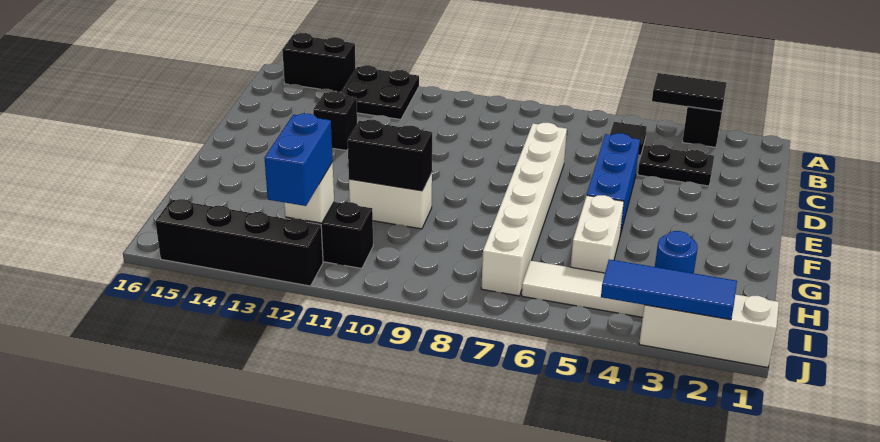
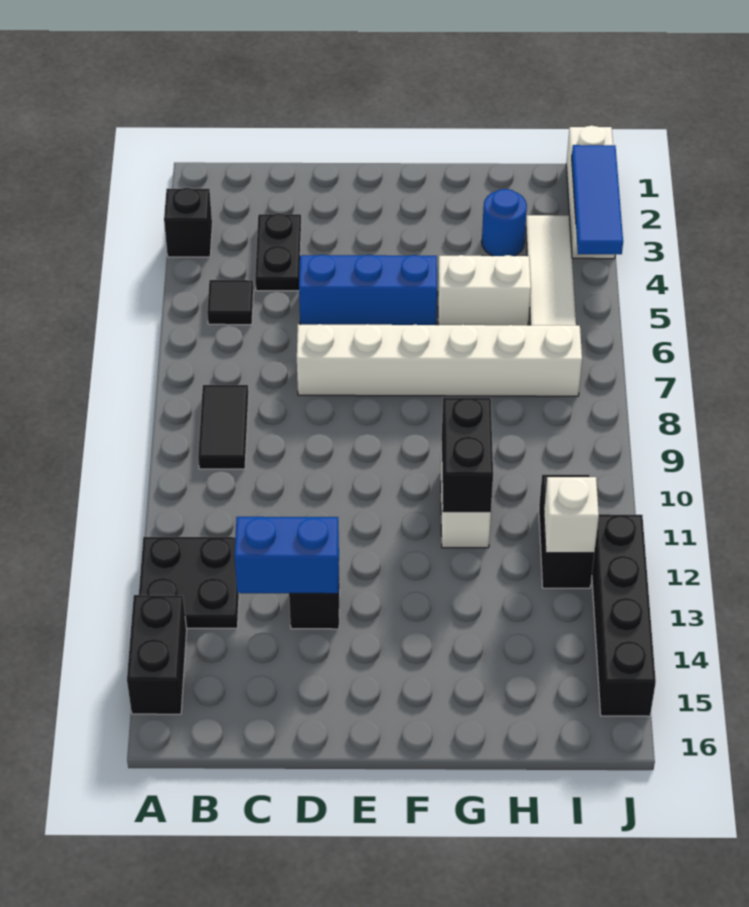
black tile A3:A4 level 2 -> black tile B8:B9 level 1
blue brick I12:J12 level 3 -> blue brick C13:D13 level 2

